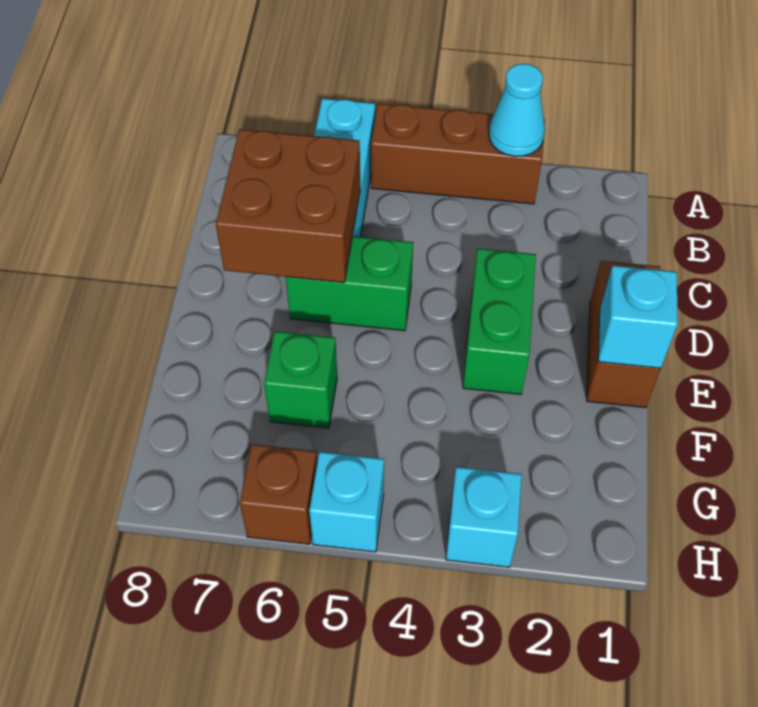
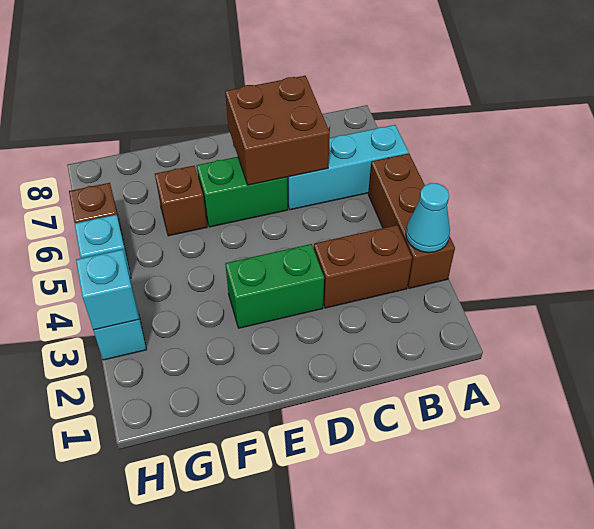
brown brick D1:E1 level 1 -> brown brick B3:C3 level 1
green brick D5:D6 level 1 -> green brick D6:E6 level 1
cyan brick E1 level 2 -> cyan brick H3 level 2
green brick F6 level 1 -> brown brick F6 level 1

